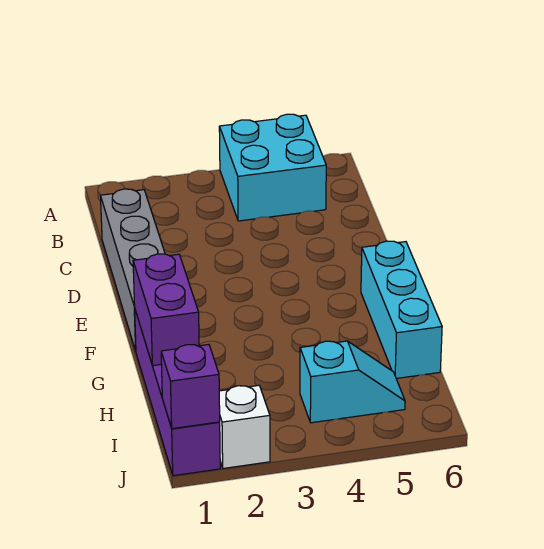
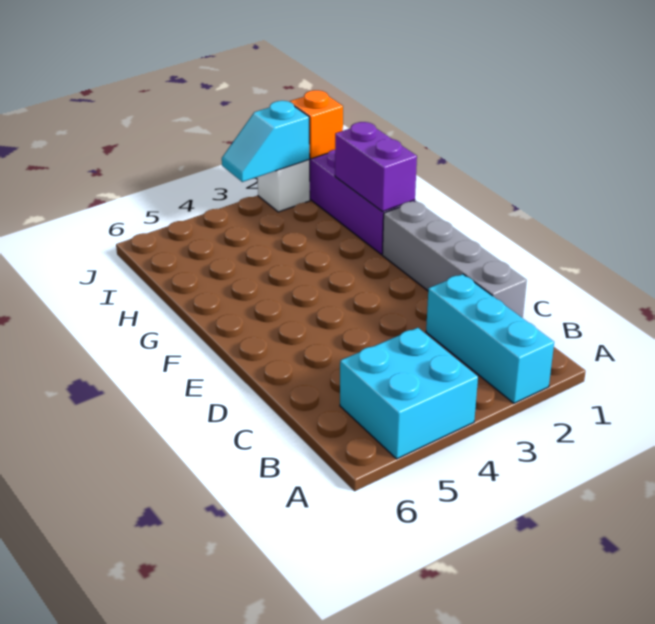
cyan brick F6:H6 level 1 -> cyan brick A2:C2 level 1
cyan slope I4:I5 level 1 top 4 -> cyan slope J2:J3 level 2 top 2
purple brick J1 level 2 -> orange brick J1 level 2

